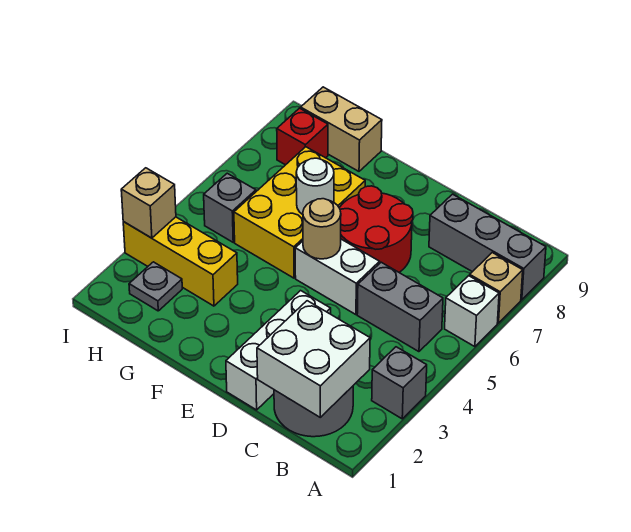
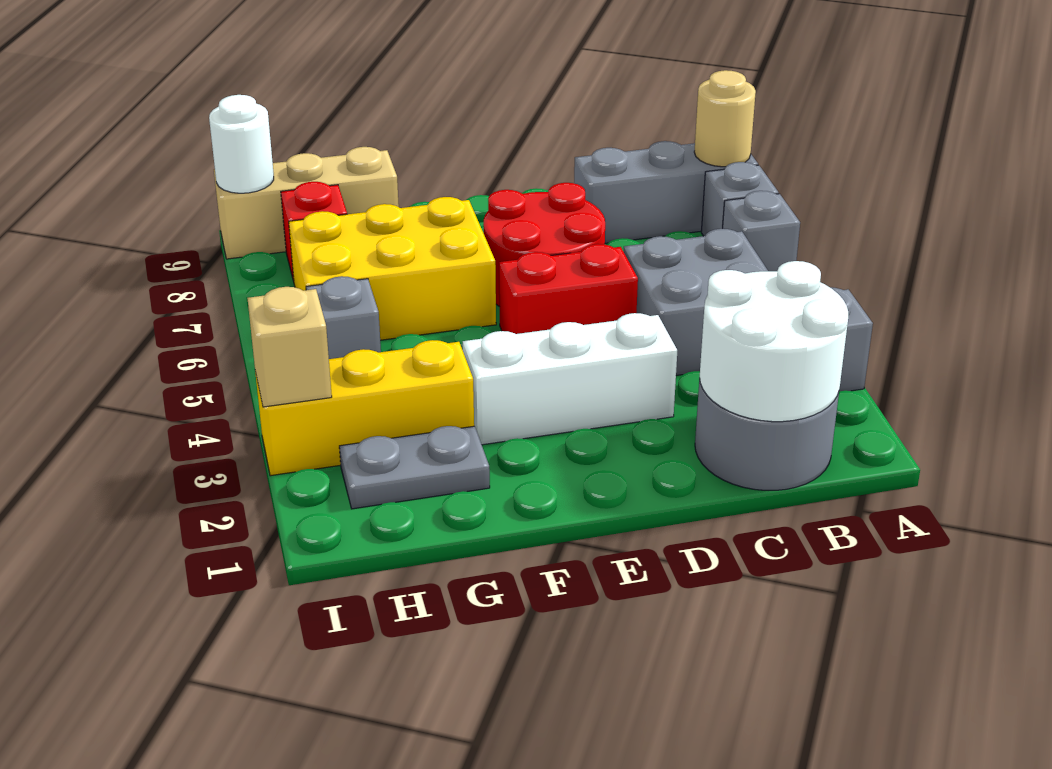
white brick A6 level 1 -> grey brick A6 level 1
tan brick A7 level 1 -> grey brick A7 level 1
white brick B1:C2 level 2 -> white round brick B1:C2 level 2
grey brick B5:C5 level 1 -> grey brick B4:C5 level 1
white brick D1:D3 level 1 -> white brick D3:F3 level 1
white brick D5:E5 level 1 -> red brick D5:E5 level 1
tan round brick E5 level 2 -> tan round brick A8 level 2
yellow brick F5:G7 level 1 -> yellow brick F6:H7 level 1
white round brick F6 level 2 -> white round brick I9 level 2
tan brick G9:H9 level 1 -> tan brick G9:I9 level 1
grey plate H2 level 1 -> grey plate G2:H2 level 1

